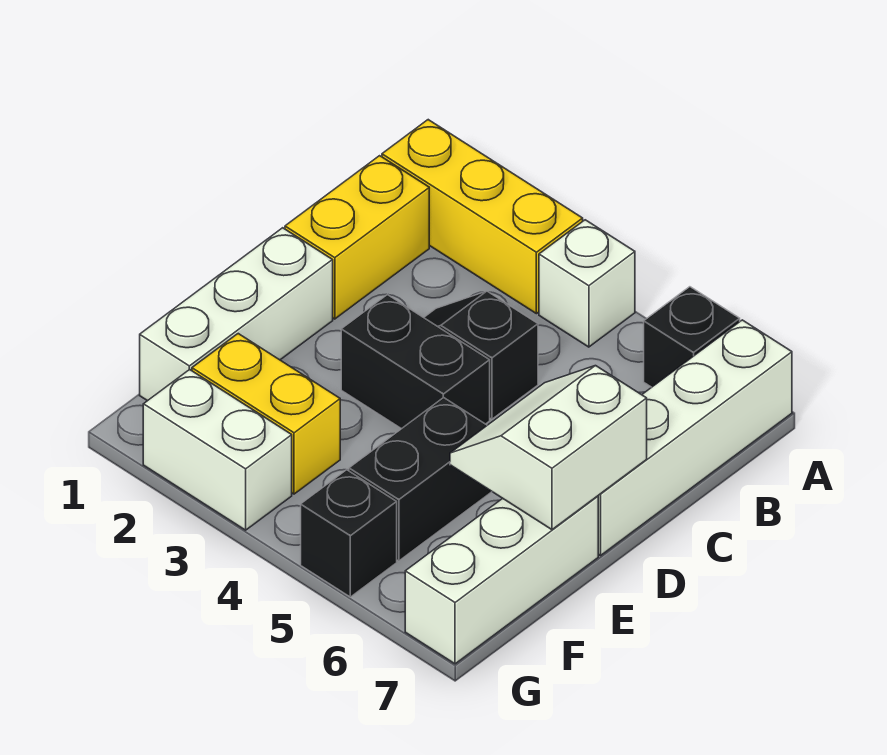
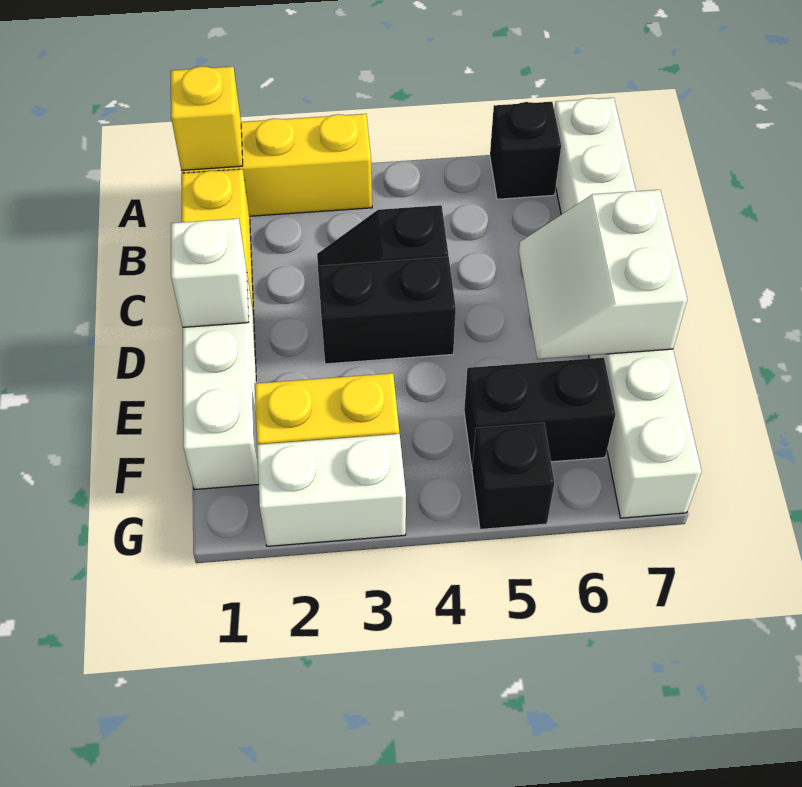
none -> yellow brick A1 level 2
white brick A4 level 1 -> white brick D1 level 2
black brick E5:F5 level 1 -> black brick F5:F6 level 1

